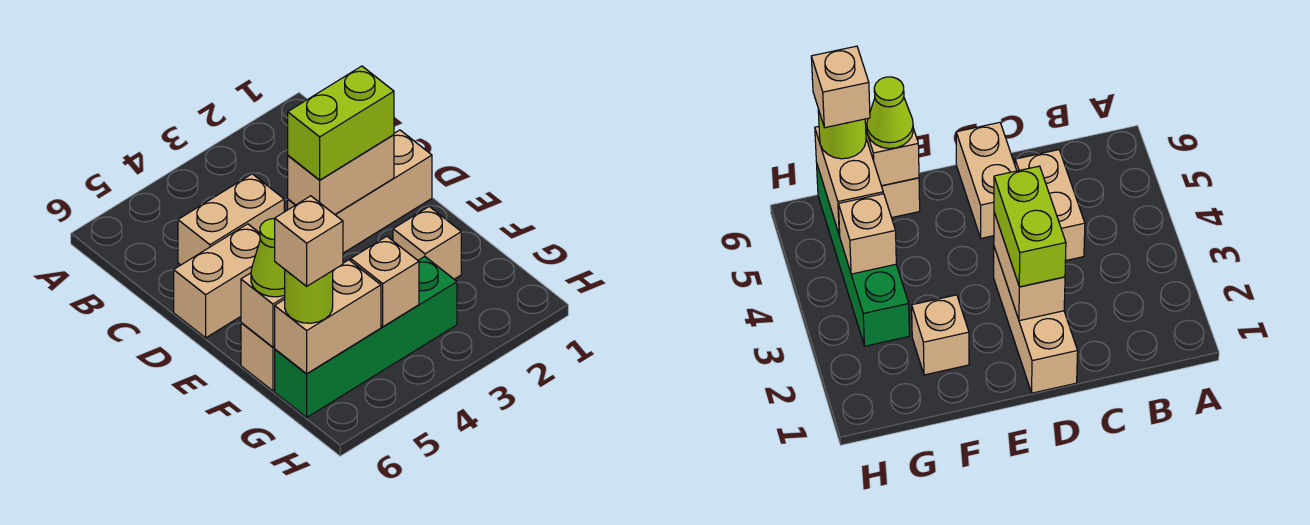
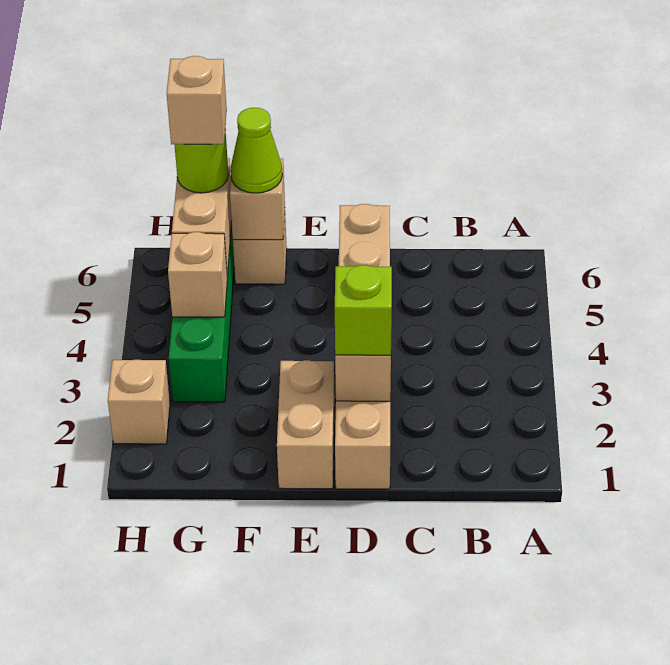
tan brick C4:C5 level 1 -> tan brick E1:E2 level 1
lime brick D2:D3 level 3 -> lime brick D2 level 3
tan brick F2 level 1 -> tan brick H2 level 1

